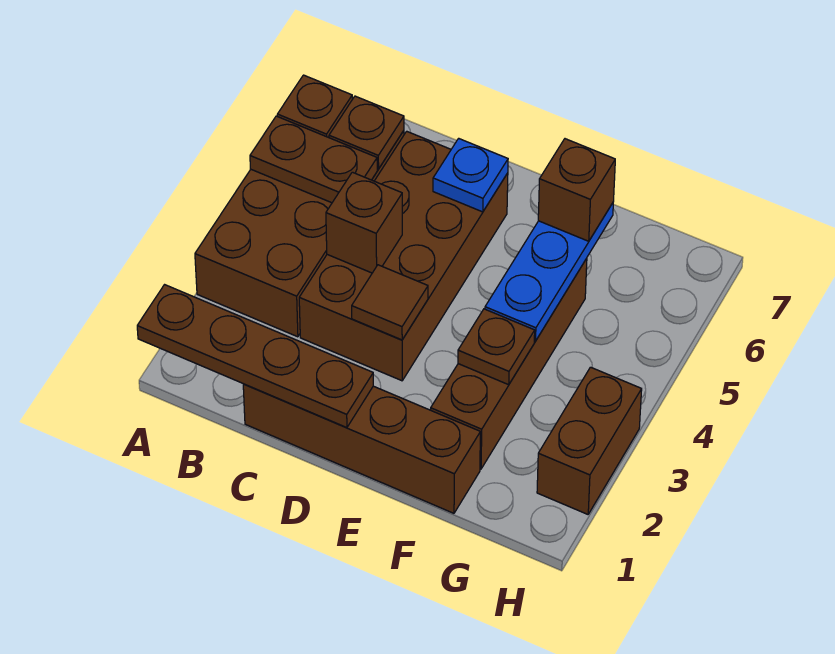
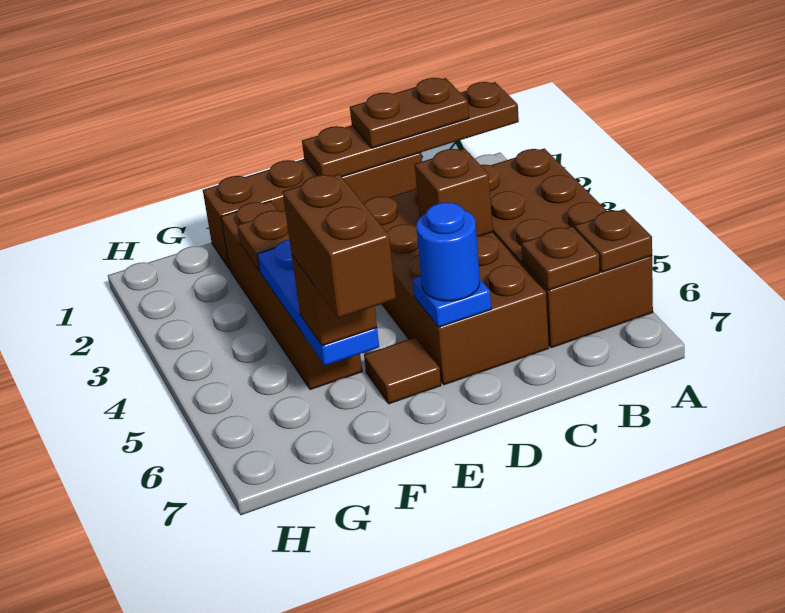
brown plate A5:B5 level 2 -> brown plate B1:C1 level 3
brown tile D3 level 2 -> brown tile E6 level 1
none -> blue round brick D6 level 3
brown brick H2:H3 level 1 -> brown brick F6:F7 level 4

